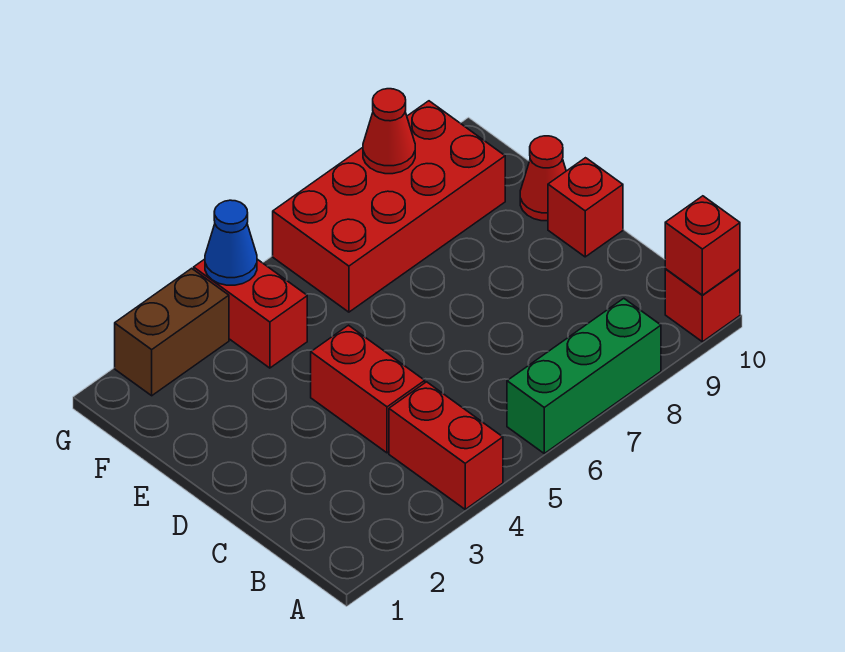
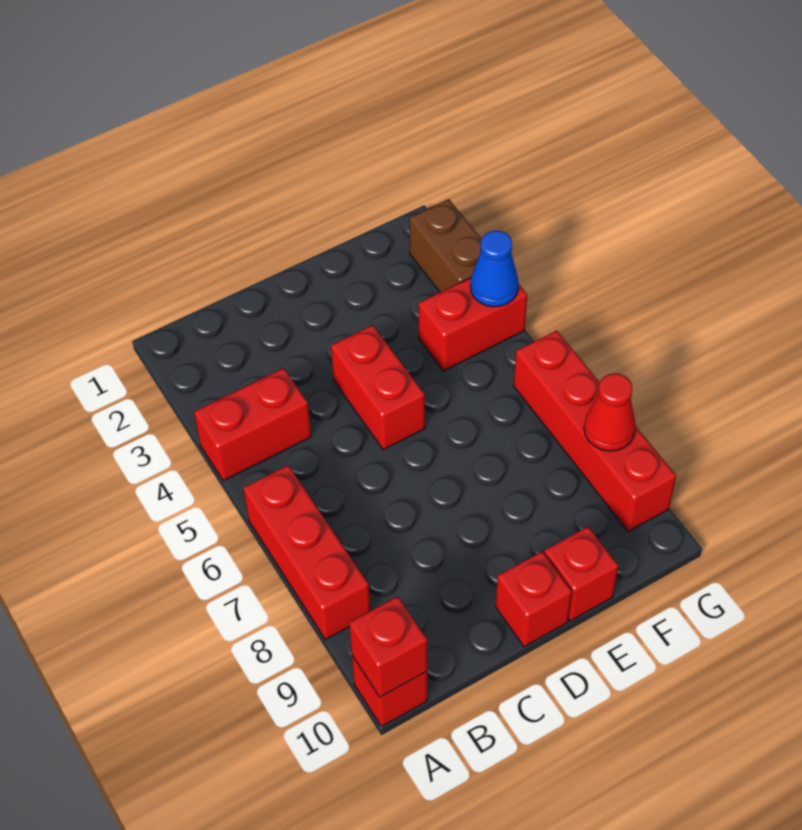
green brick A6:A8 level 1 -> red brick A6:A8 level 1
red brick C4:D4 level 1 -> red brick D4:D5 level 1
red cone E10 level 1 -> red brick E10 level 1
red brick F6:G9 level 1 -> red brick G6:G9 level 1

